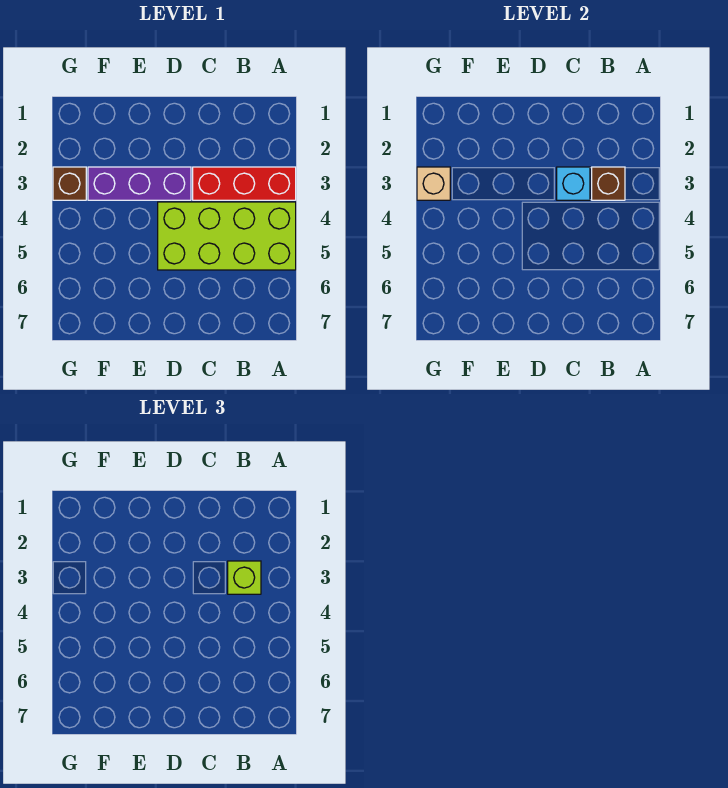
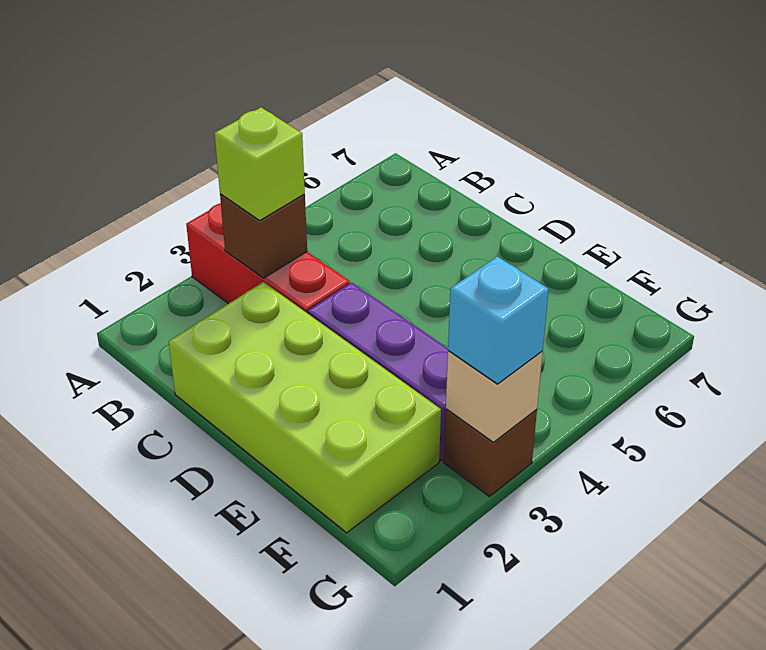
lime brick A4:D5 level 1 -> lime brick C1:F2 level 1
cyan brick C3 level 2 -> cyan brick G3 level 3

